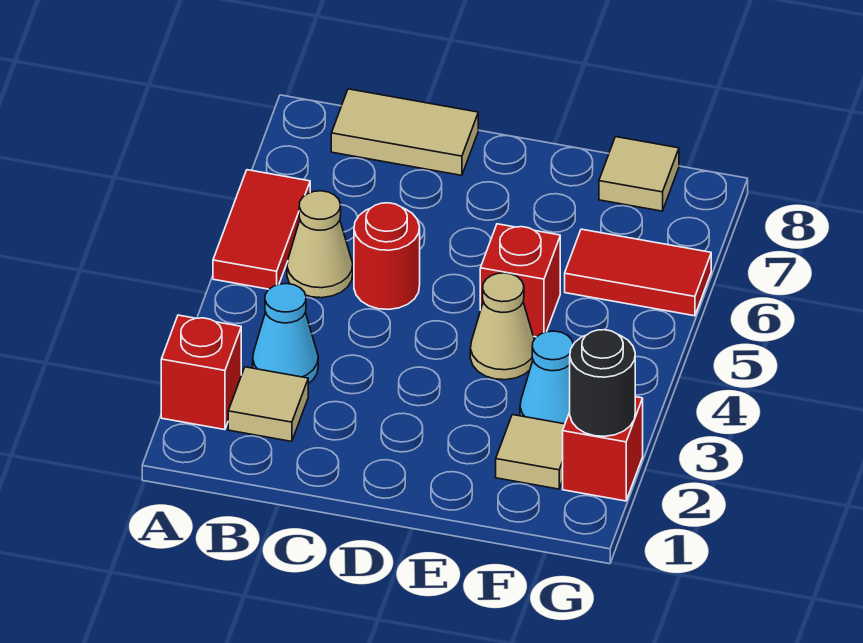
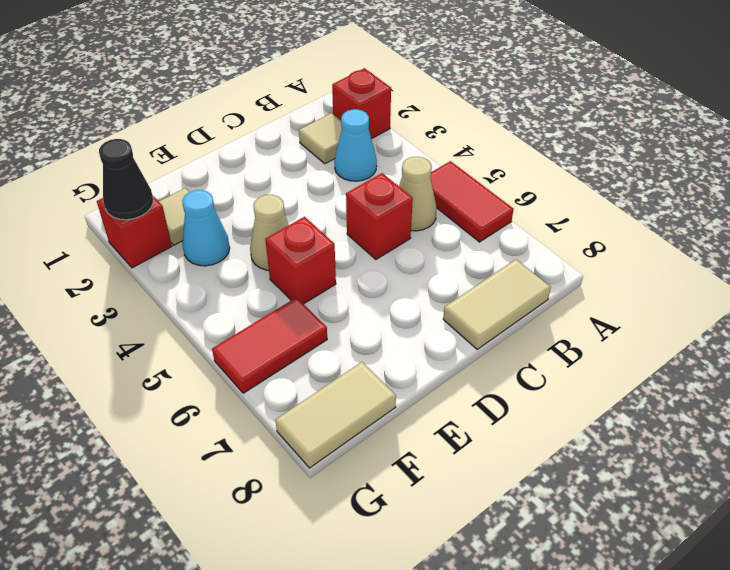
red round brick C5 level 1 -> red brick C5 level 1
tan tile F8 level 1 -> tan tile F8:G8 level 1
black round brick G2 level 2 -> black cone G2 level 2

